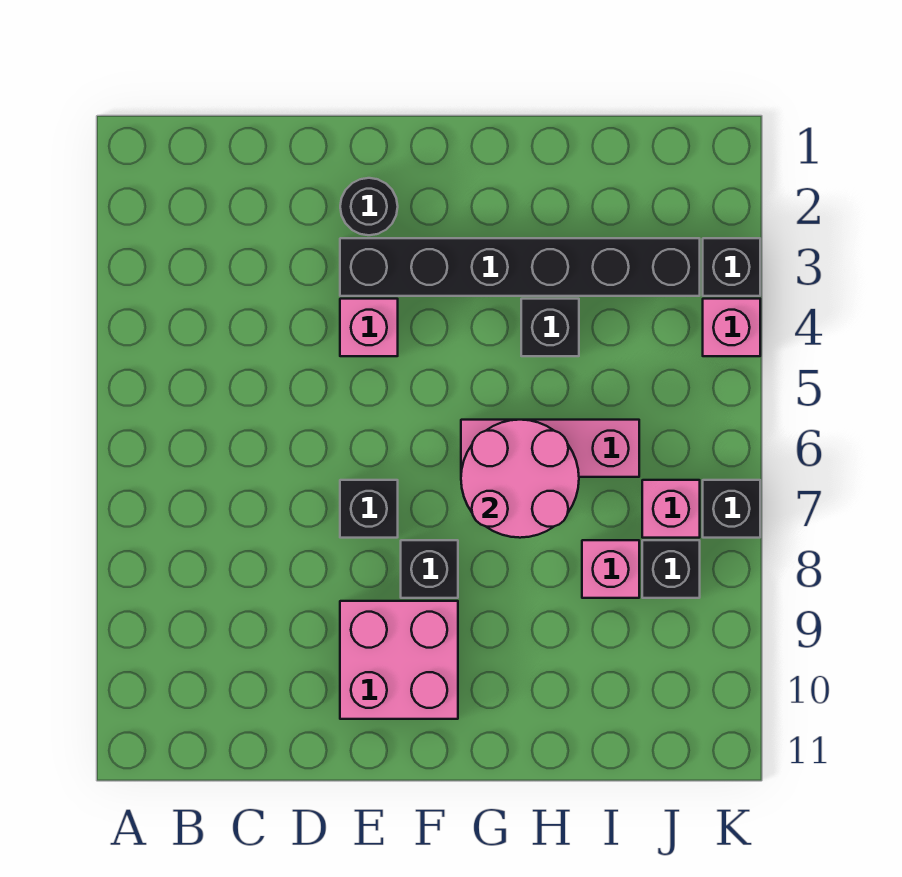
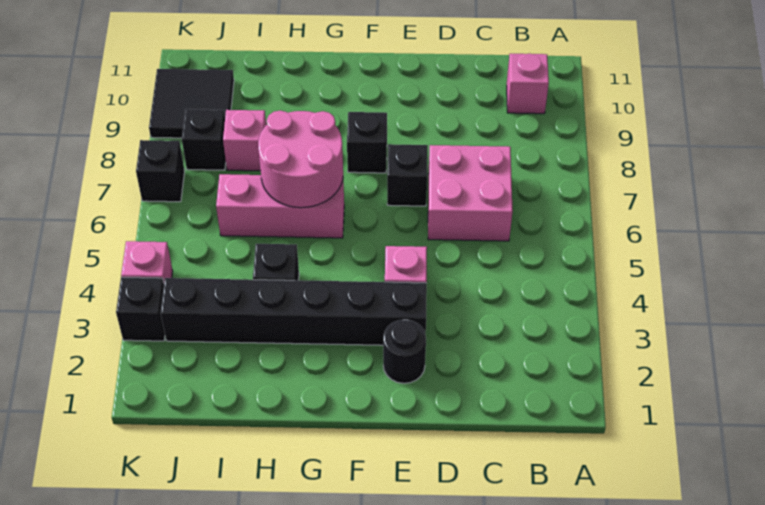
pink brick E9:F10 level 1 -> pink brick C6:D7 level 1
pink brick J7 level 1 -> pink brick B10 level 1
none -> black tile J9:K10 level 1

